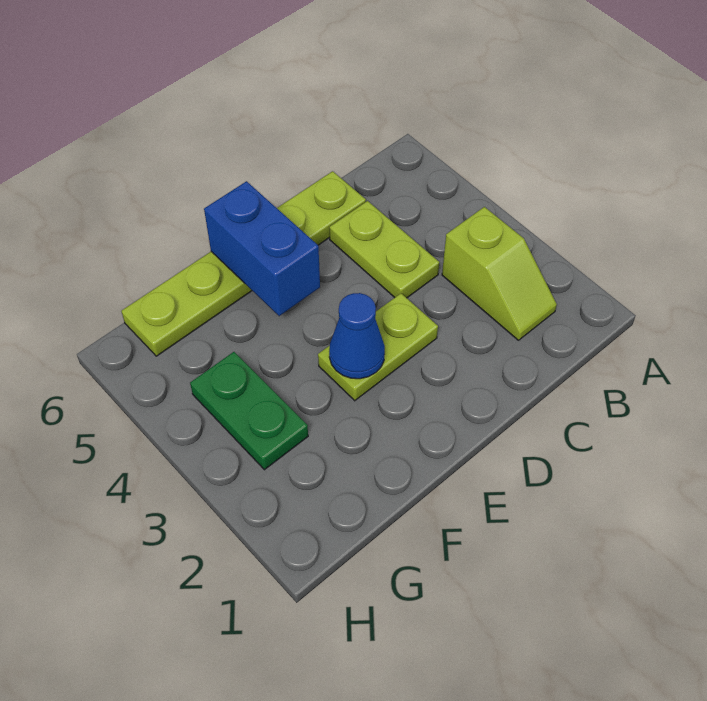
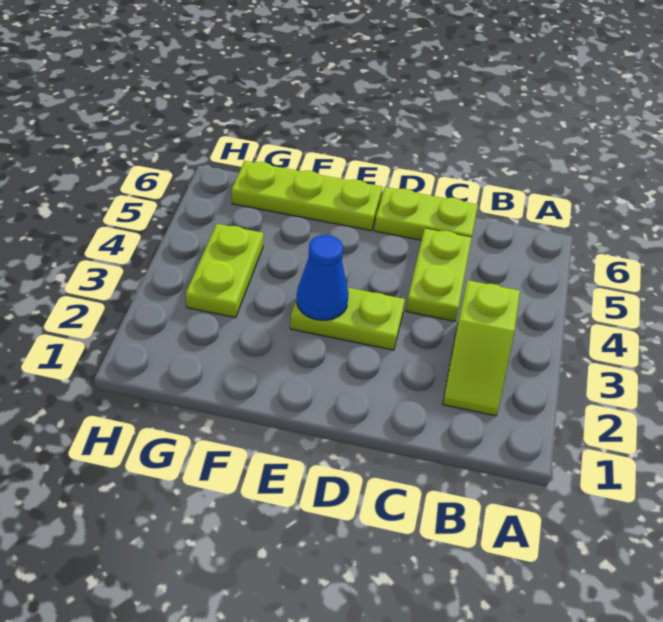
blue brick E5:E6 level 2 -> none
green plate G3:G4 level 1 -> lime plate G3:G4 level 1

